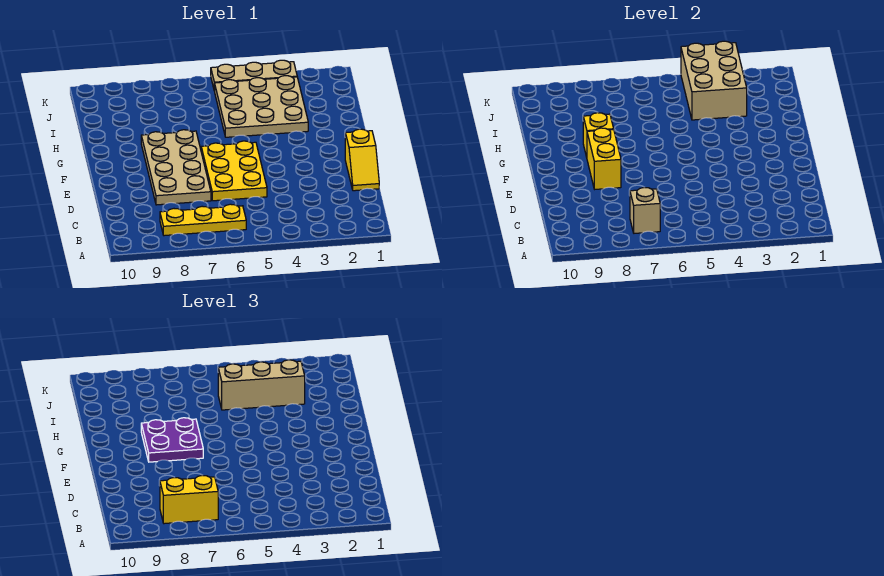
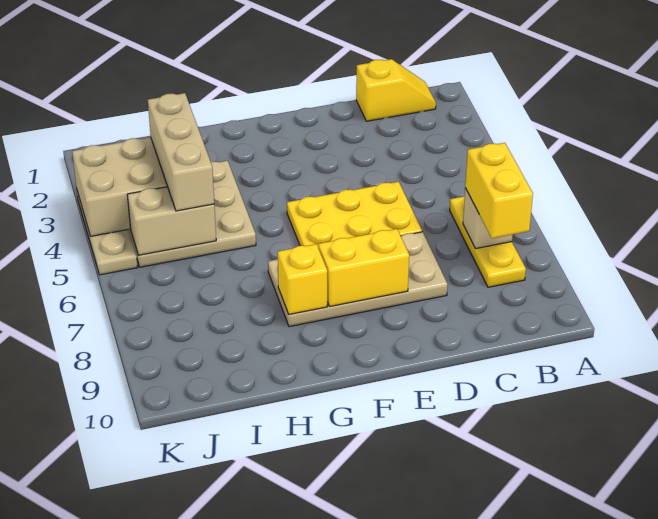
yellow slope D1:E1 level 1 top E -> yellow slope B1:C1 level 1 top C
purple plate F7:G8 level 3 -> none
none -> tan brick I5:J5 level 2

